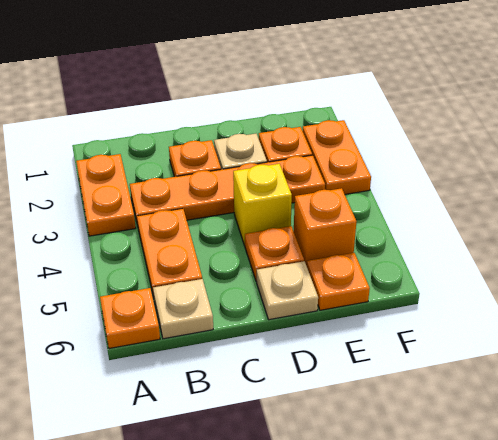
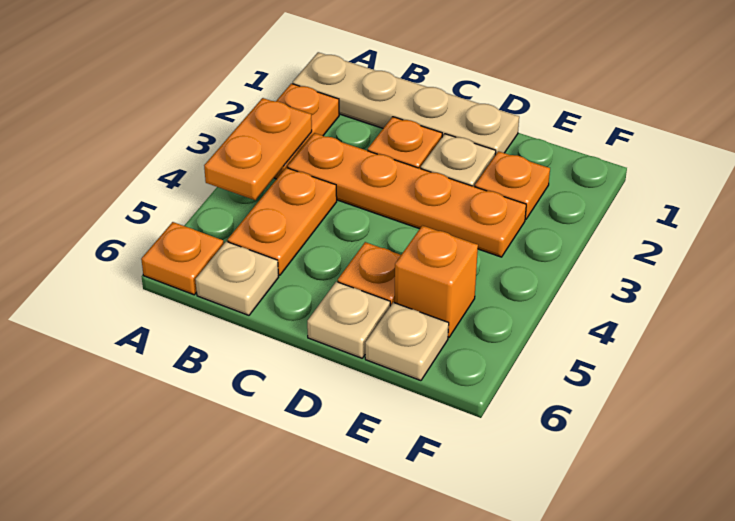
none -> tan plate A1:D1 level 1
yellow brick D4 level 1 -> none
orange plate E6 level 1 -> tan plate E6 level 1
orange plate F2:F3 level 1 -> orange plate A3:A4 level 2

